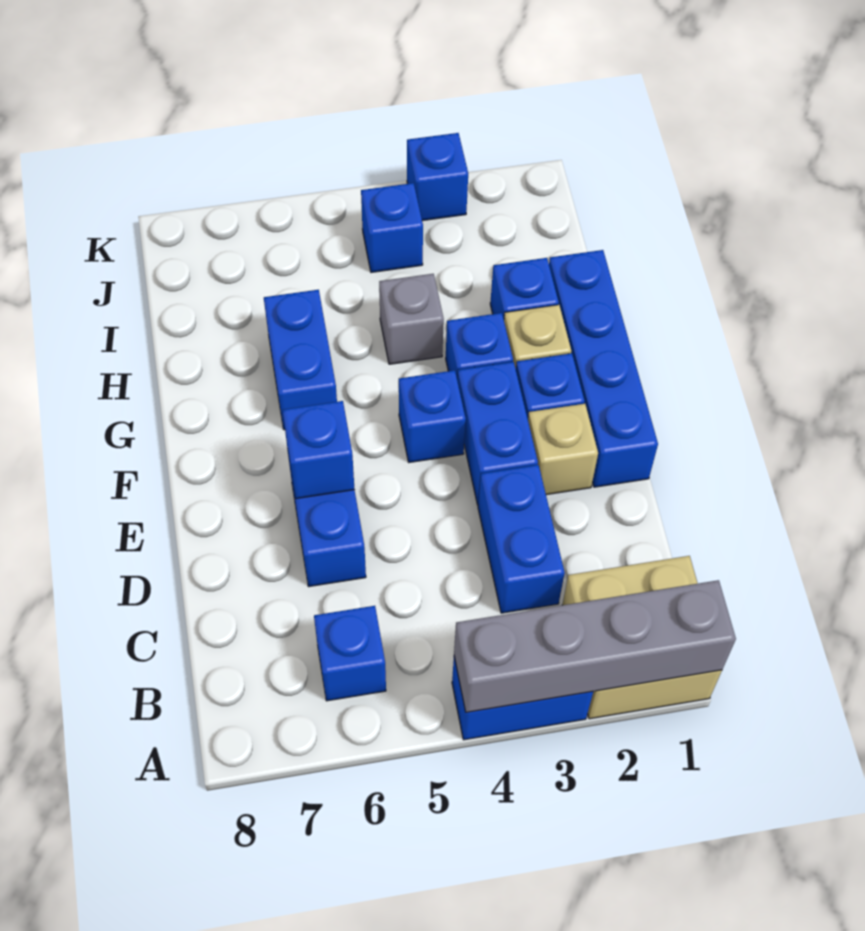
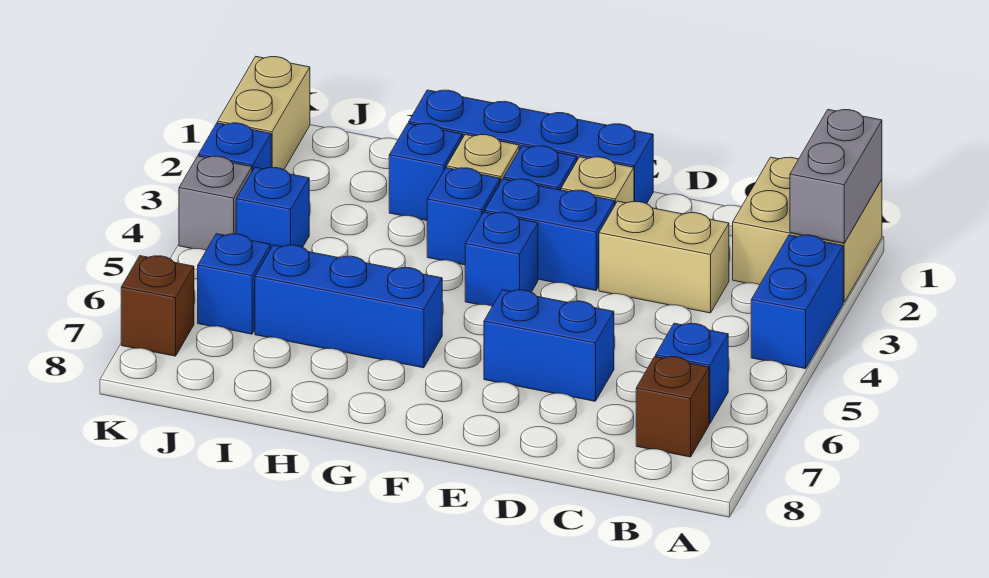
grey brick A1:A4 level 2 -> grey brick A1:A2 level 2
none -> brown brick B7 level 1
blue brick C3:D3 level 1 -> tan brick C3:D3 level 1
blue brick E6 level 2 -> blue brick J6 level 1
blue brick G6:H6 level 1 -> blue brick G6:I6 level 1
grey brick H4 level 1 -> grey brick K4 level 1
none -> tan brick K1:K2 level 1
none -> brown brick K7 level 1

